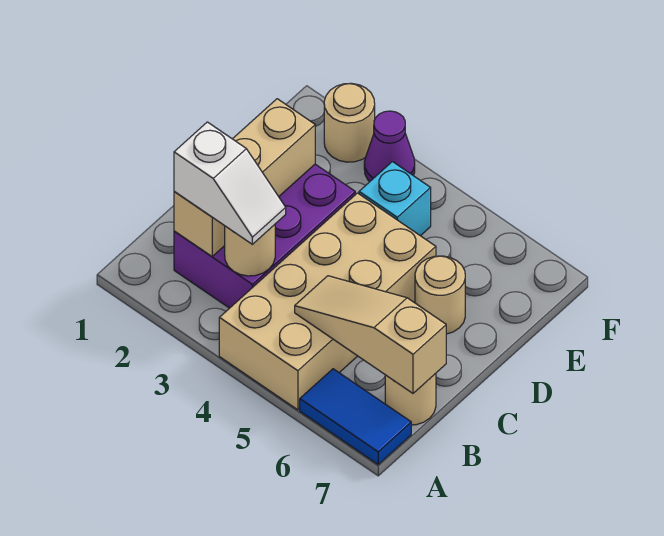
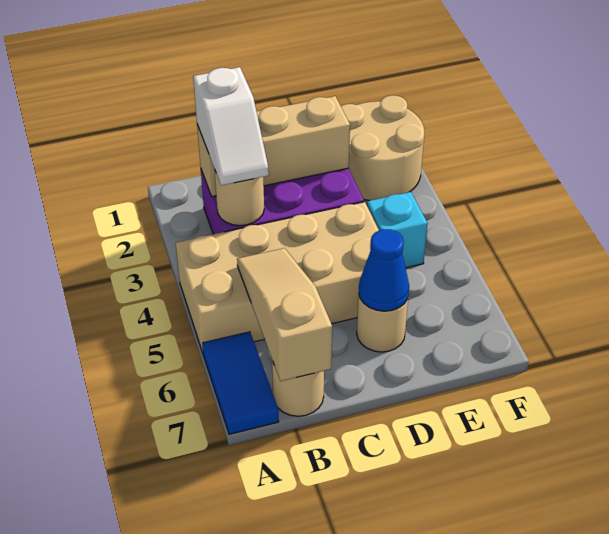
none -> blue cone D6 level 2
tan round brick F2 level 1 -> tan round brick E1:F2 level 1
purple cone F3 level 1 -> none

